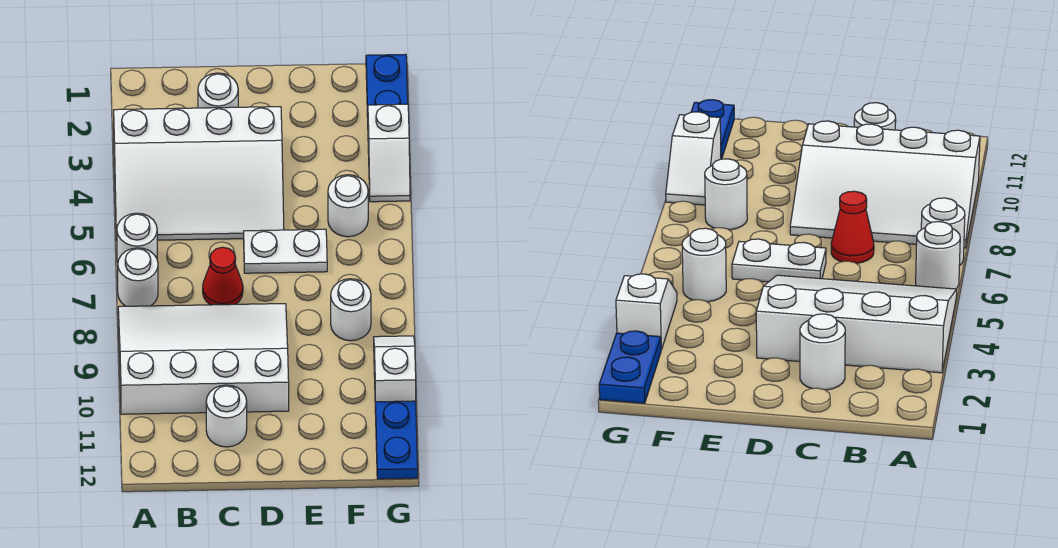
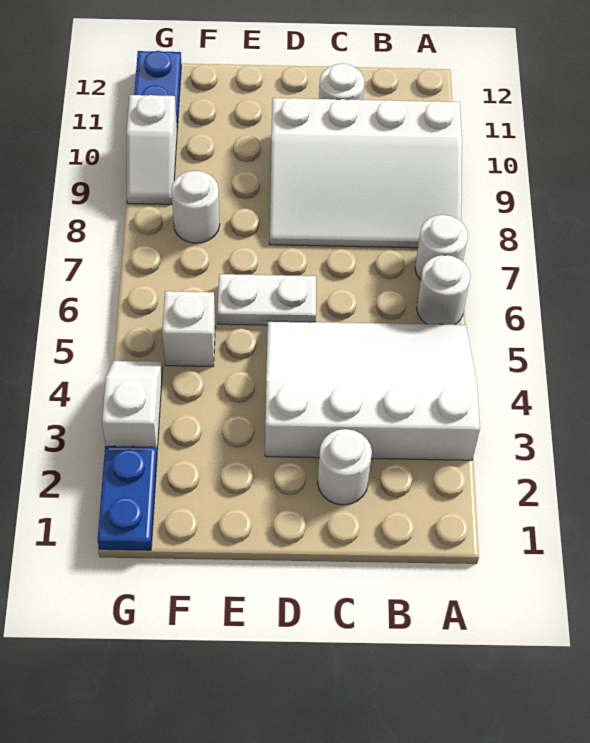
red cone C7 level 1 -> none
white round brick F5 level 1 -> white brick F5 level 1

